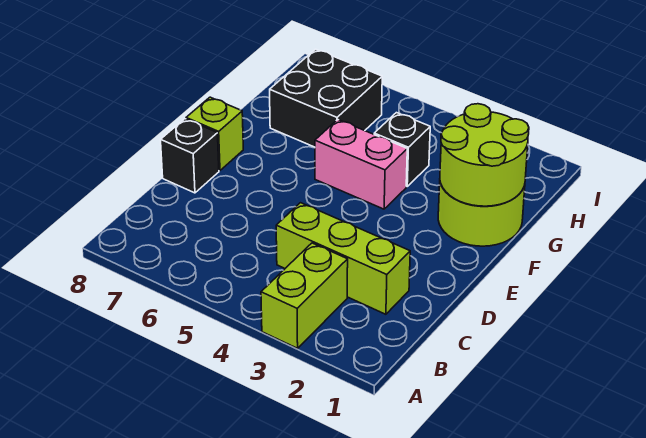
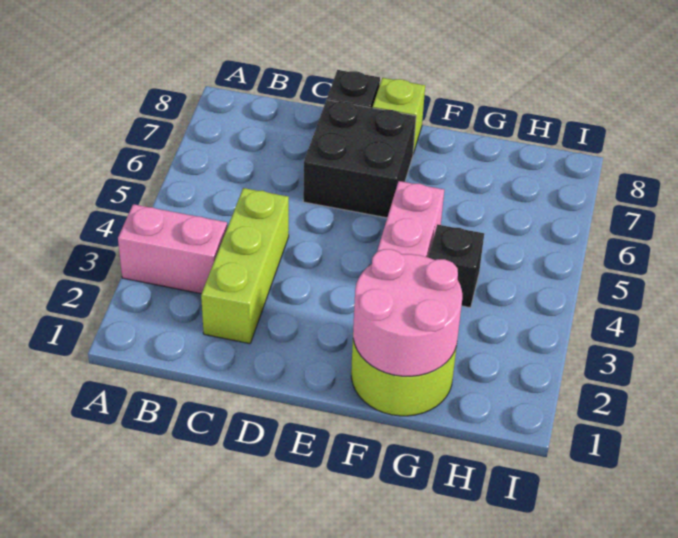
lime brick A3:B3 level 1 -> pink brick A3:B3 level 1
lime round brick F1:G2 level 2 -> pink round brick F1:G2 level 2
black brick G6:H7 level 1 -> black brick D6:E7 level 1

